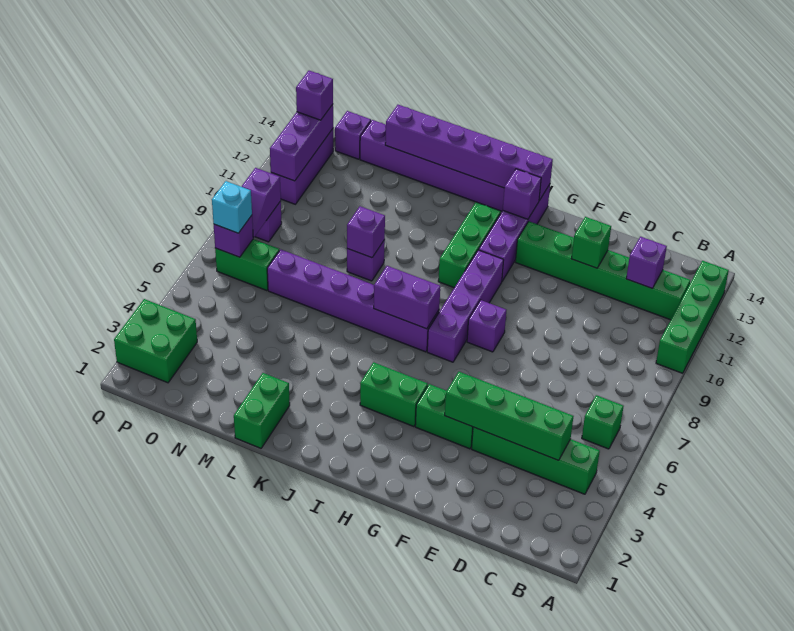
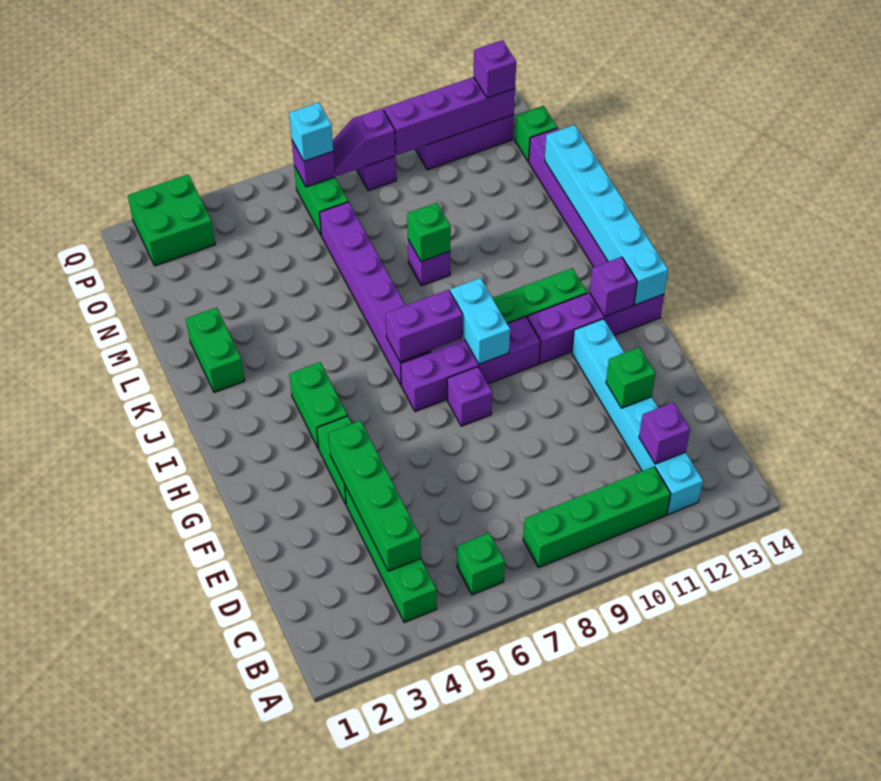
green brick A10:A13 level 1 -> green brick B8:B11 level 1
green brick B12:G12 level 1 -> cyan brick B12:G12 level 1
none -> cyan brick H9:I9 level 2
purple brick H14:M14 level 2 -> cyan brick H14:M14 level 2
purple brick I7:J7 level 2 -> purple brick I7:I8 level 2
green brick L1:L2 level 1 -> green brick K2:L2 level 1
purple brick L9 level 2 -> green brick L9 level 2
purple brick O14 level 1 -> green brick O14 level 1
purple brick P11:P13 level 2 -> purple brick P10:P13 level 2

